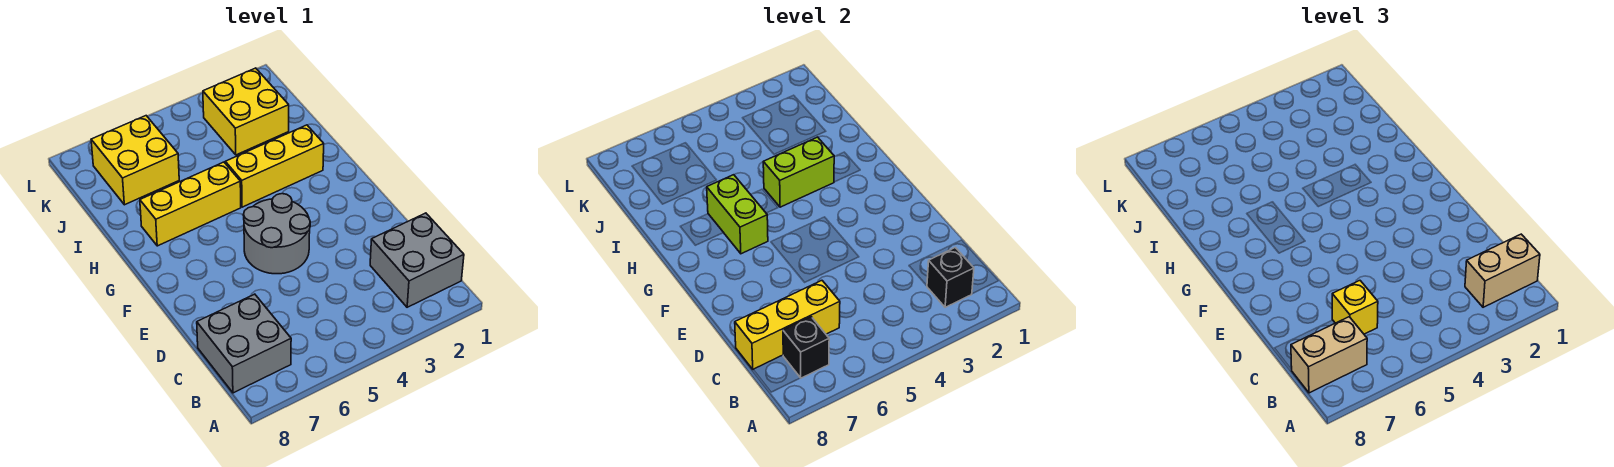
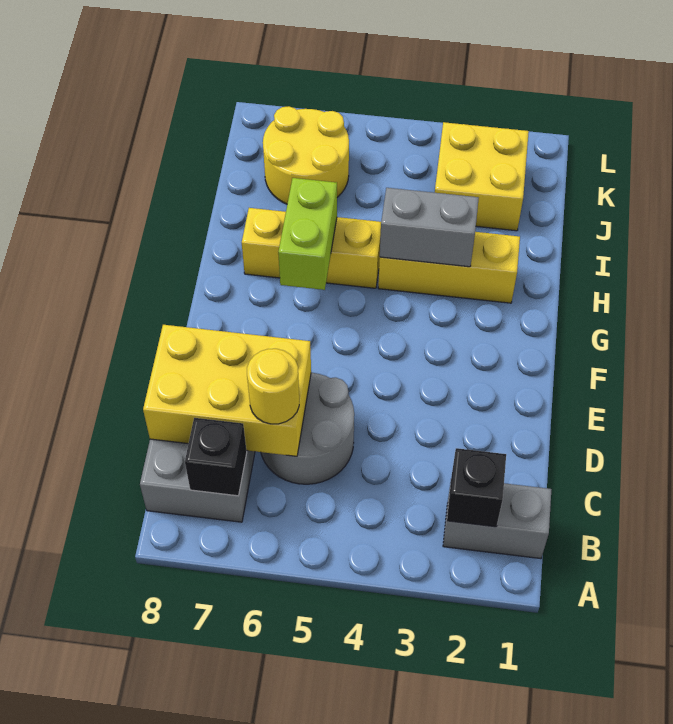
grey brick B1:C2 level 1 -> grey brick B1:B2 level 1
tan brick B1:B2 level 3 -> none
tan brick B7:B8 level 3 -> none
yellow brick C6:C8 level 2 -> yellow brick C6:D8 level 2
yellow brick C6 level 3 -> yellow round brick C6 level 3
grey round brick E4:F5 level 1 -> grey round brick C5:D6 level 1
lime brick H3:H4 level 2 -> grey brick H3:H4 level 2
yellow brick J6:K7 level 1 -> yellow round brick J6:K7 level 1

